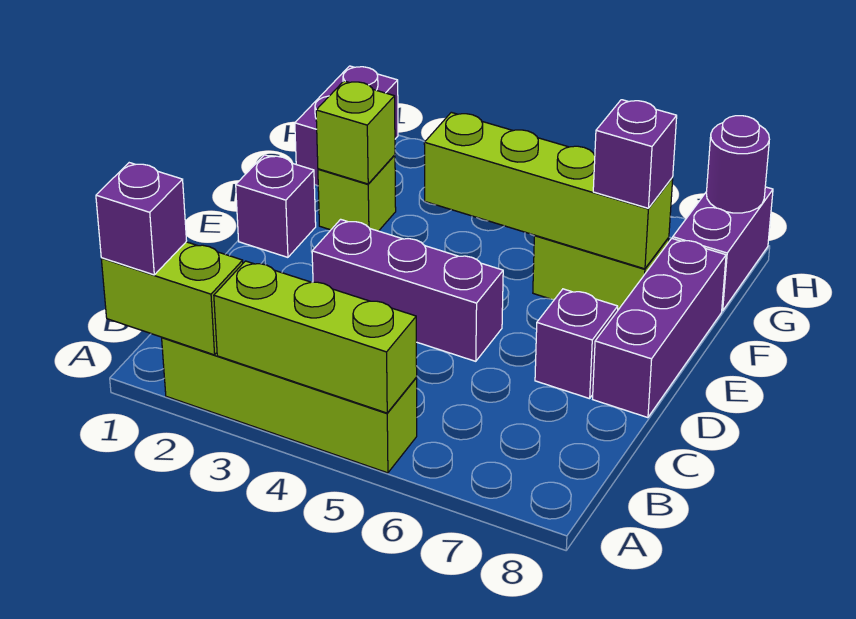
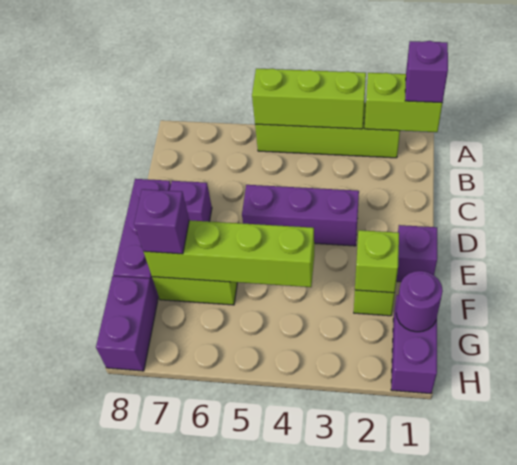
purple round brick H8 level 2 -> purple round brick G1 level 2

